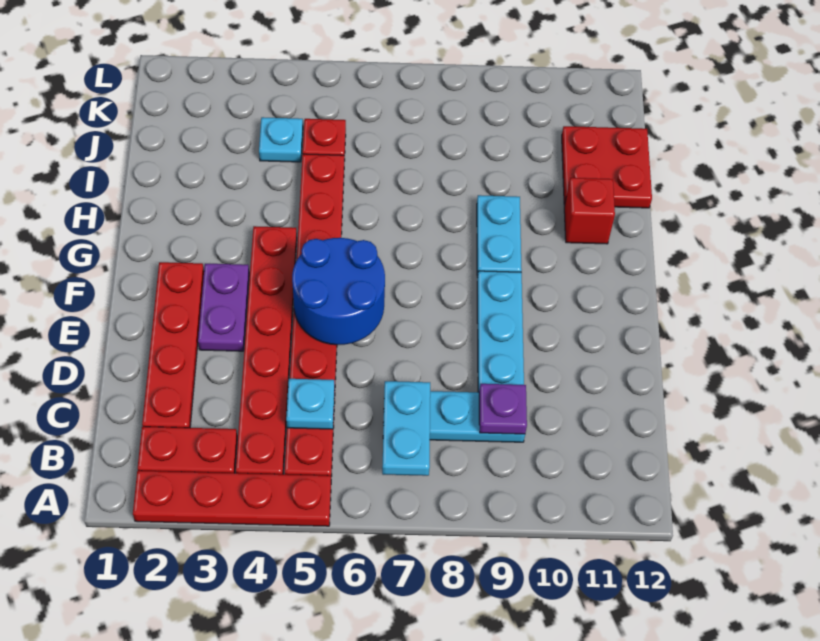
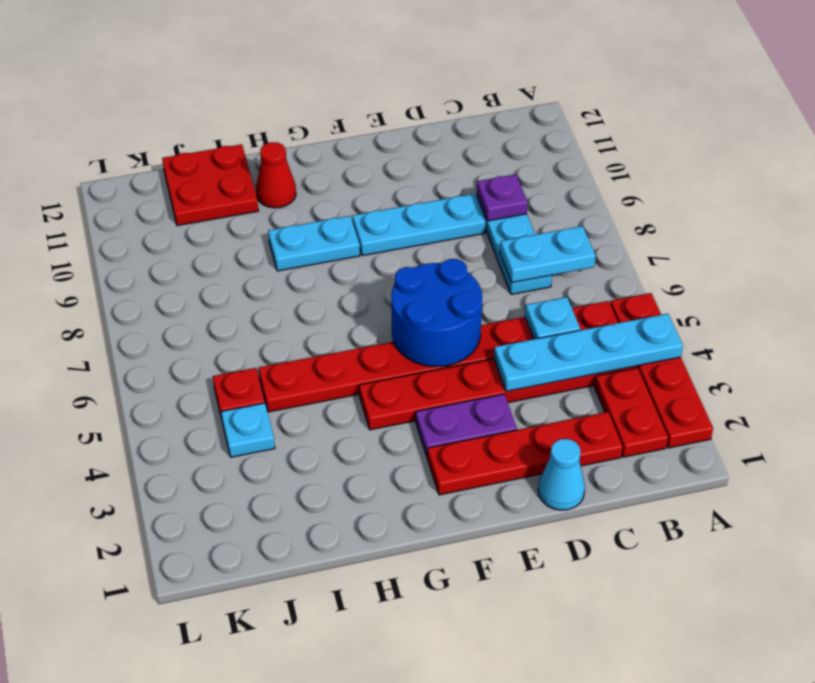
none -> cyan plate A4:D4 level 2
none -> cyan cone D1 level 1
red brick H11 level 1 -> red cone H11 level 1

